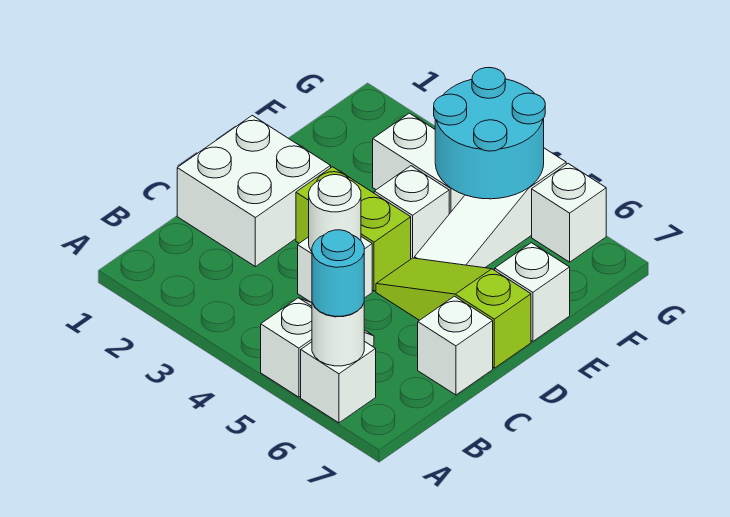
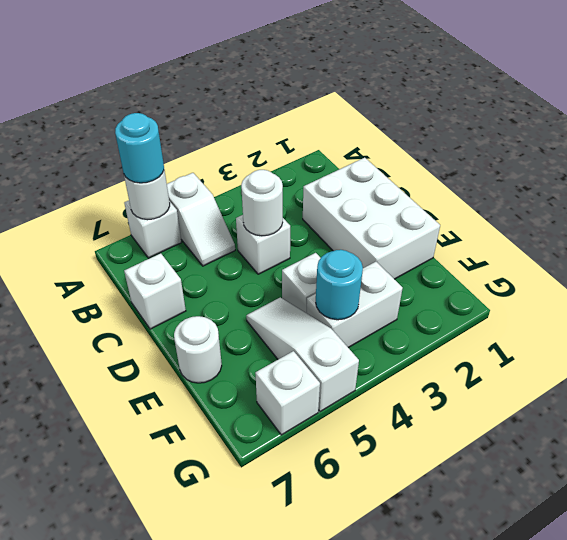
white brick C1:D2 level 1 -> white brick C1:E2 level 1
lime brick D3:D4 level 1 -> none
lime slope D5:D7 level 1 top 7 -> none
white brick E7 level 1 -> white round brick E7 level 1
cyan round brick F4:G5 level 2 -> cyan round brick F4 level 2

